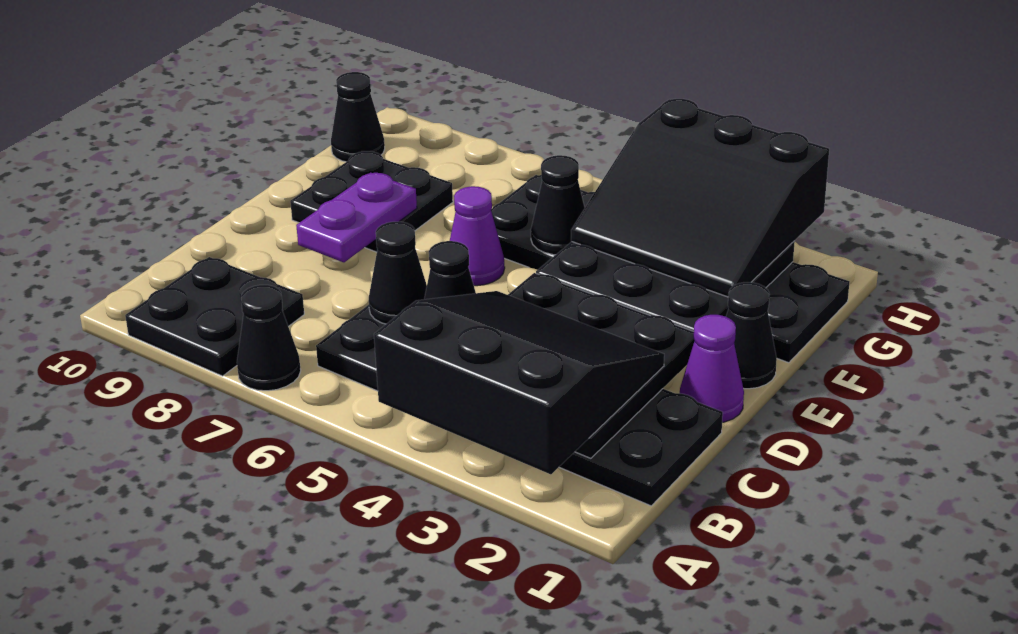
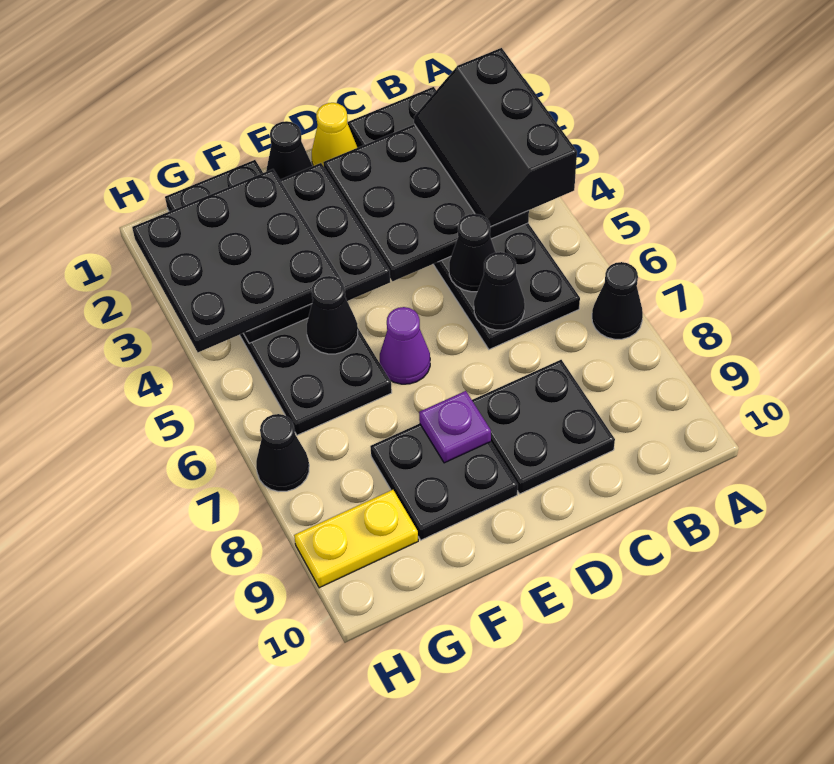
black slope A2:C4 level 3 top A -> black slope A2:B4 level 3 top A
black plate A8:B9 level 1 -> black plate C8:D9 level 1
purple cone D1 level 1 -> yellow cone D1 level 1
purple plate D8:E8 level 2 -> purple plate E8 level 2
black slope F2:H4 level 3 top H -> black plate F2:H4 level 3
none -> yellow plate G9:H9 level 1
black cone G10 level 1 -> black cone H7 level 1

